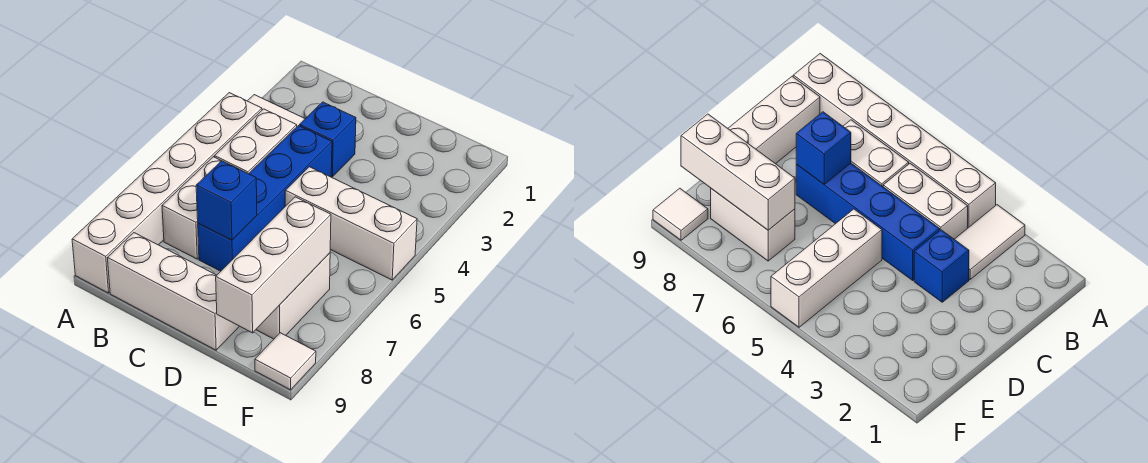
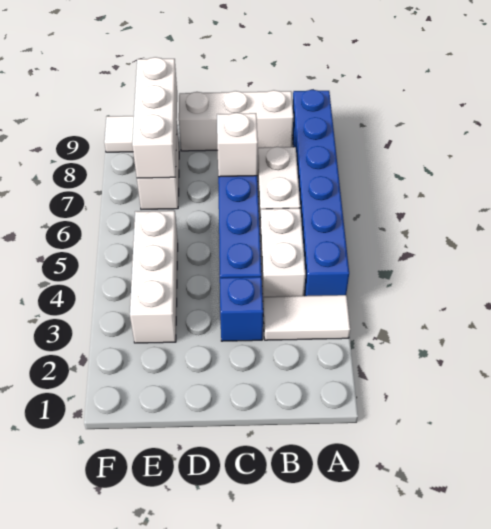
white brick A4:A9 level 1 -> blue brick A4:A9 level 1
blue brick C7 level 2 -> white brick C7 level 2
white brick D5:F5 level 1 -> white brick E3:E5 level 1

